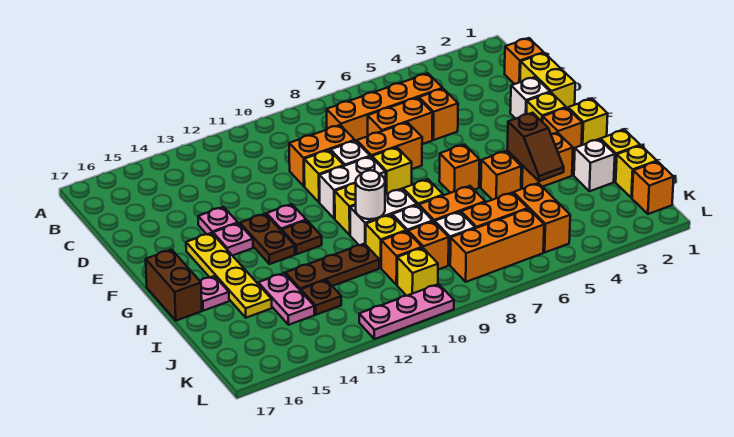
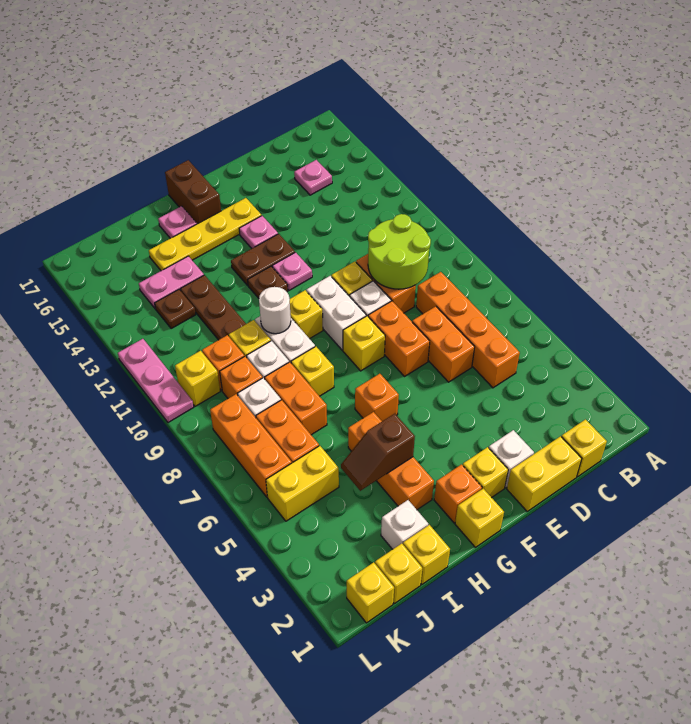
orange brick C1 level 1 -> yellow brick C1 level 1
none -> lime round brick C9:D10 level 2
orange brick D5 level 1 -> none
pink plate E14 level 1 -> pink plate C15 level 1
brown brick G17:H17 level 1 -> brown brick G16:G17 level 1
orange brick J5:K5 level 1 -> yellow brick J5:K5 level 1
orange brick K1 level 1 -> yellow brick K1 level 1

